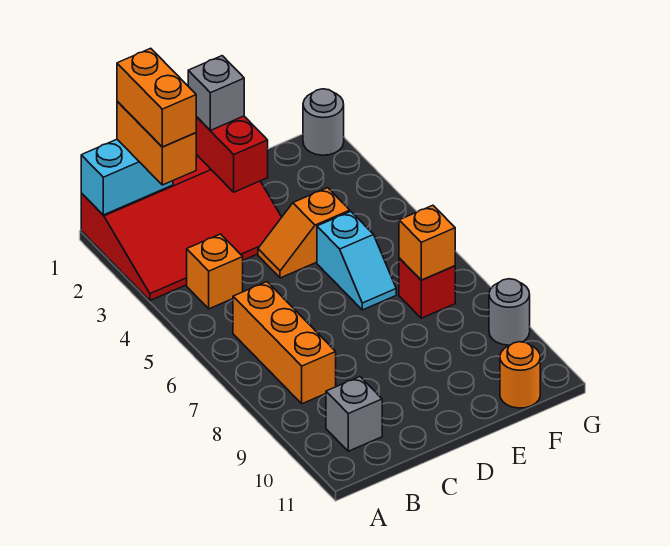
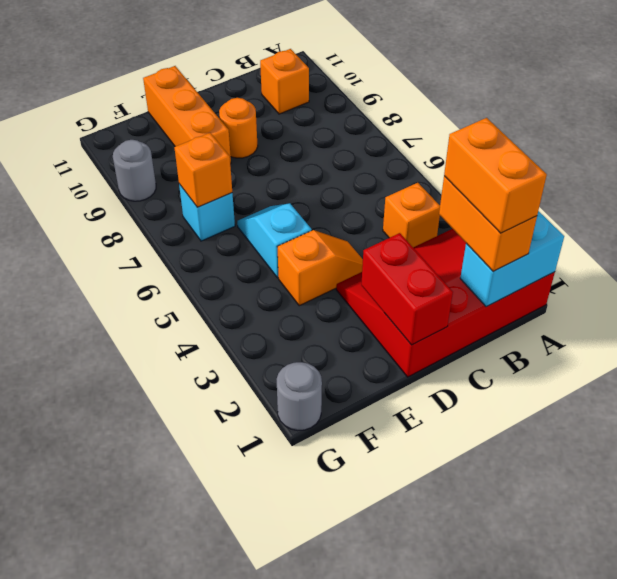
orange brick B6:B8 level 1 -> orange brick E9:E11 level 1
grey brick B10 level 1 -> orange brick B10 level 1
grey brick D1 level 3 -> none
red brick F7 level 1 -> cyan brick F7 level 1
orange round brick F11 level 1 -> orange round brick D9 level 1

